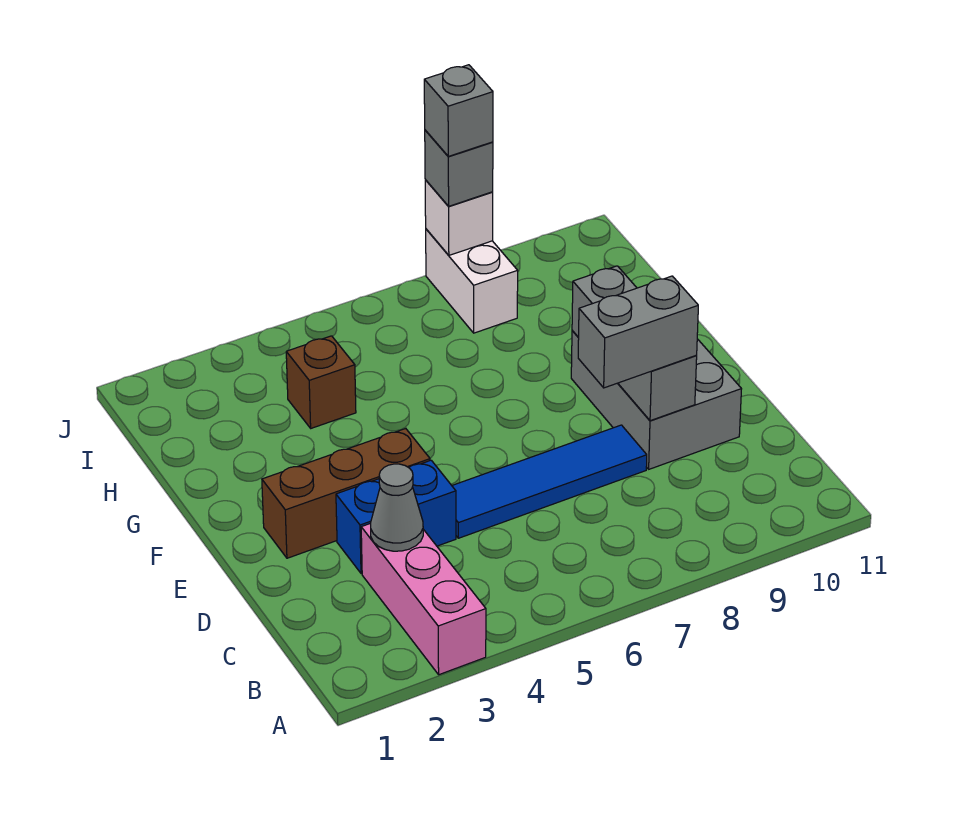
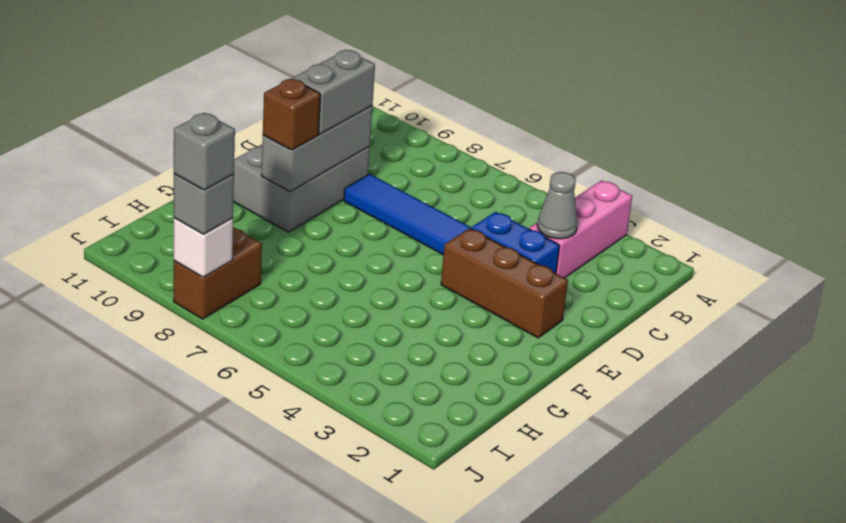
grey brick D8:D9 level 3 -> grey brick D9:E9 level 3
brown brick H4 level 1 -> brown brick F9 level 3
white brick I8:J8 level 1 -> brown brick I8:J8 level 1

